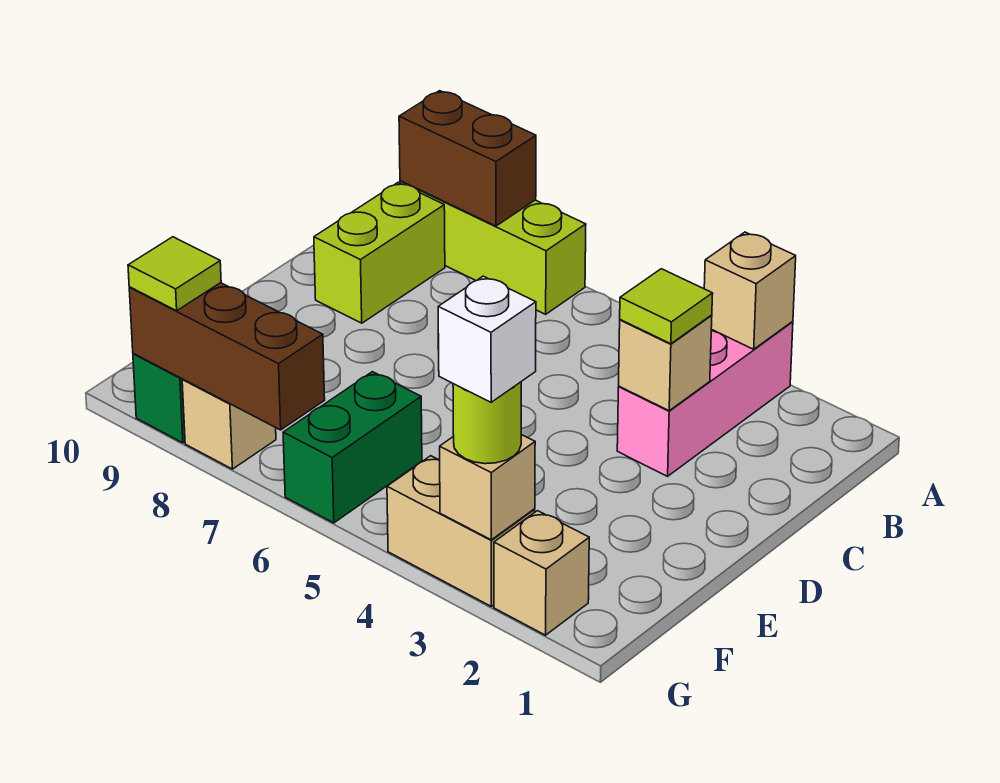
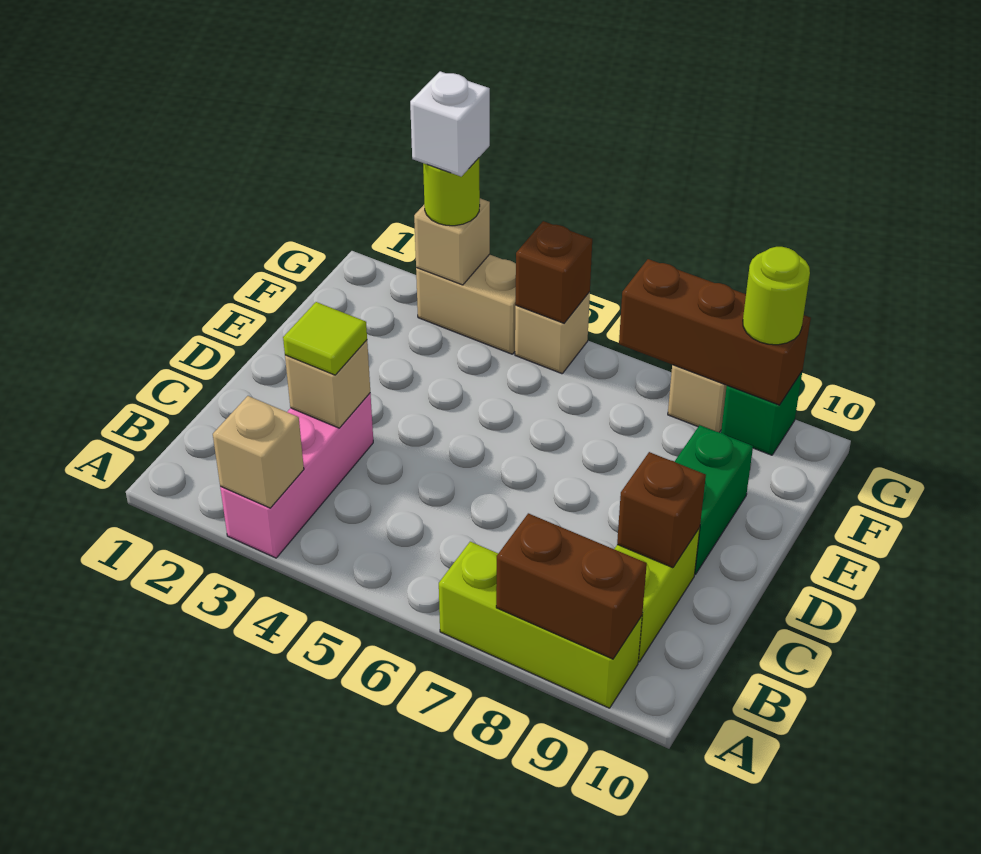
none -> brown brick C9 level 2
green brick F6:G6 level 1 -> green brick D9:E9 level 1
tan brick G2 level 1 -> tan brick G5 level 1
none -> brown brick G5 level 2
lime tile G9 level 3 -> lime round brick G9 level 3

